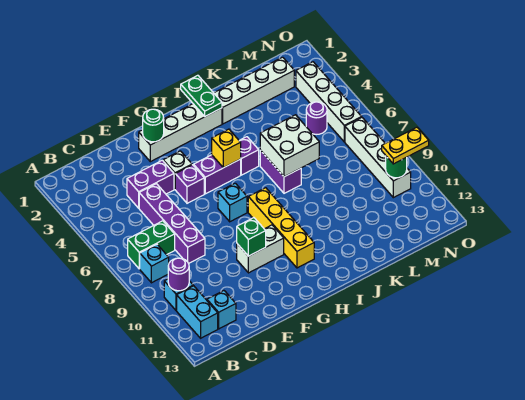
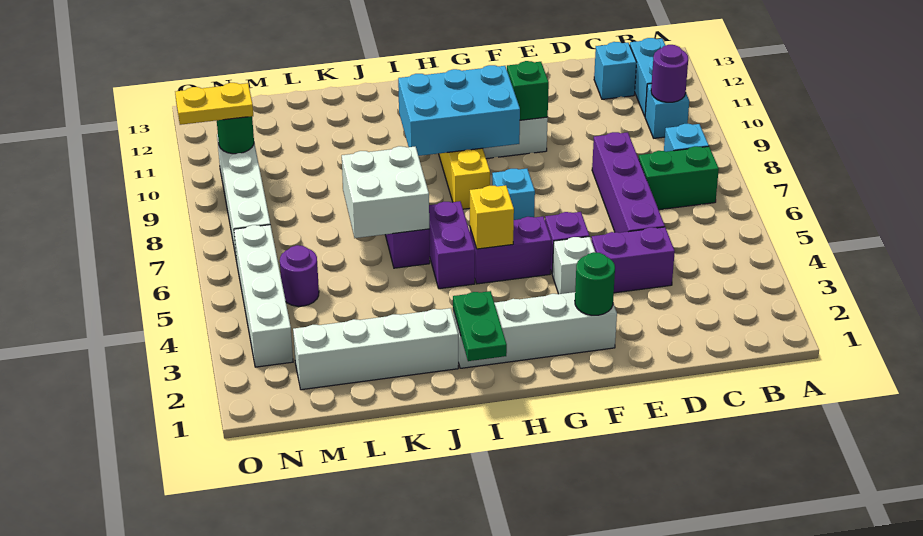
none -> cyan brick G9:I10 level 2
purple brick I5 level 1 -> purple brick I5:I6 level 1

